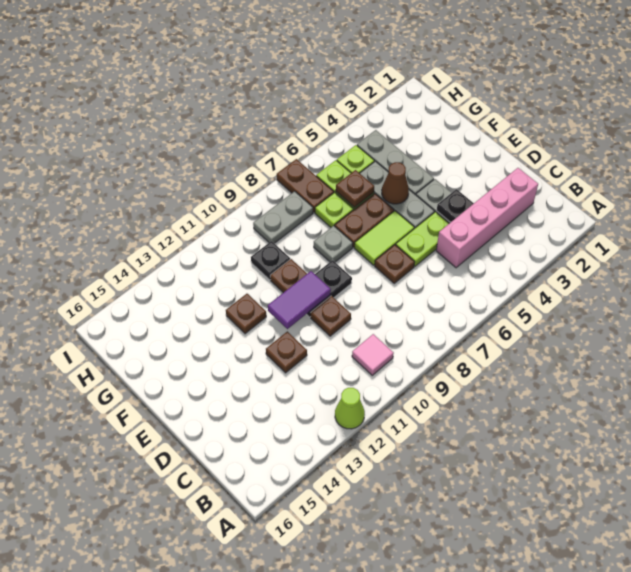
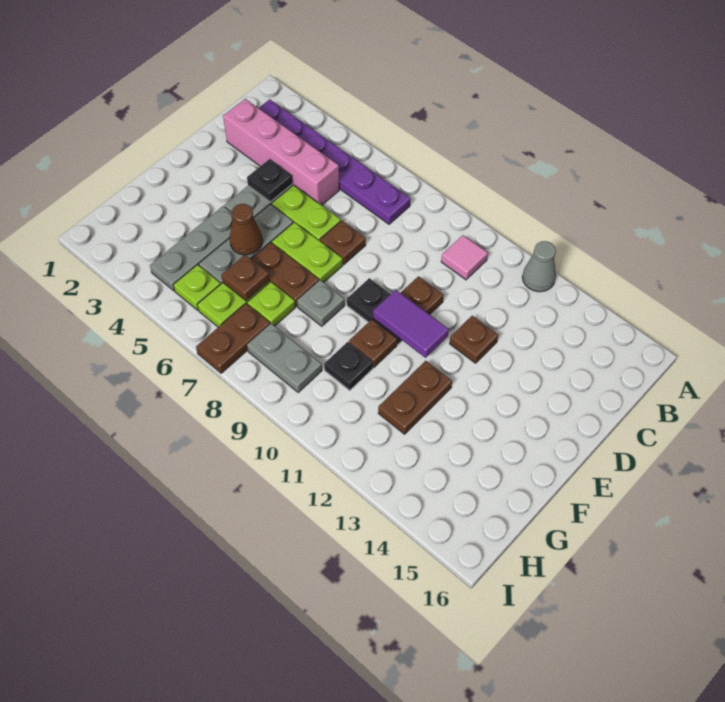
lime cone A12 level 1 -> grey cone A12 level 1
none -> purple plate B2:B7 level 1
lime tile E6:E7 level 1 -> lime plate E6:E7 level 1
brown plate F12 level 1 -> brown plate F12:G12 level 1

